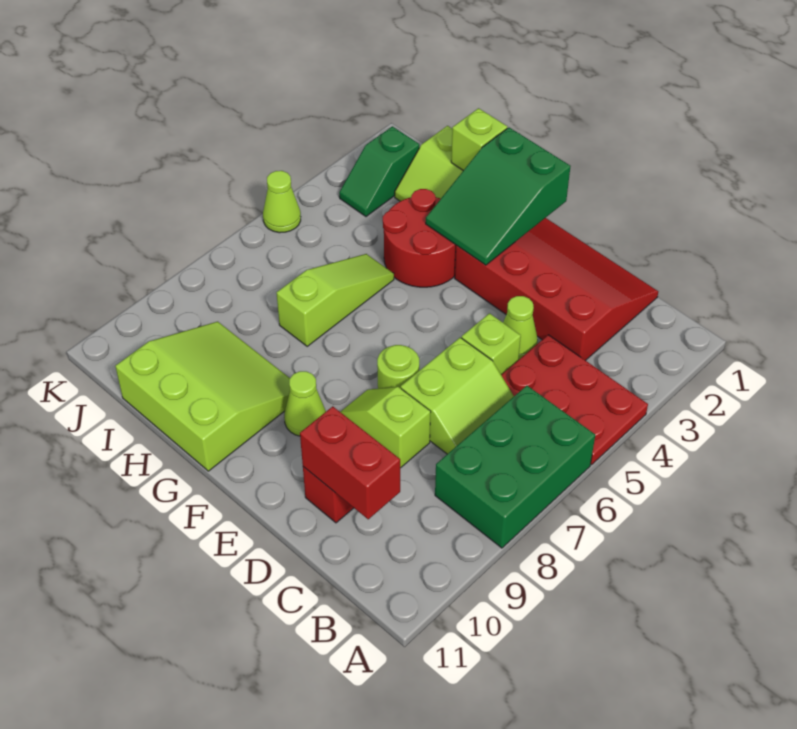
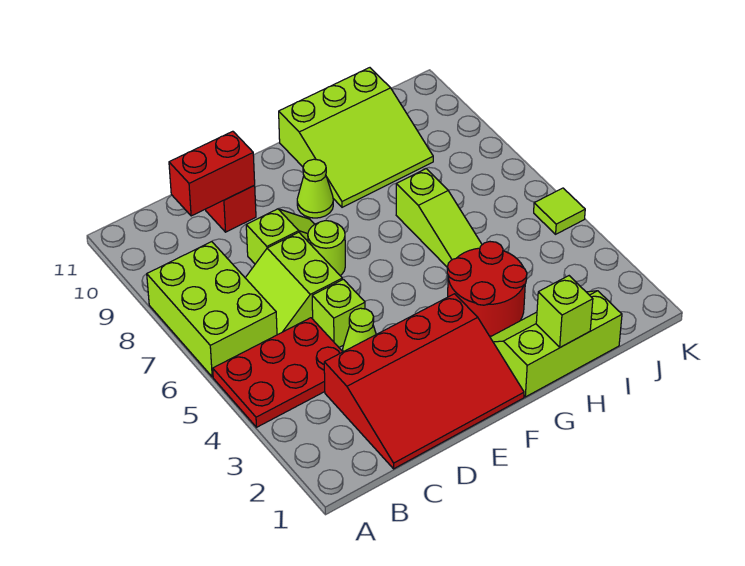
green brick A6:B8 level 1 -> lime brick A6:B8 level 1
green slope F1:G3 level 2 top 1 -> none
green slope J2:J3 level 1 top 2 -> none
lime cone K5 level 1 -> lime tile K5 level 1

